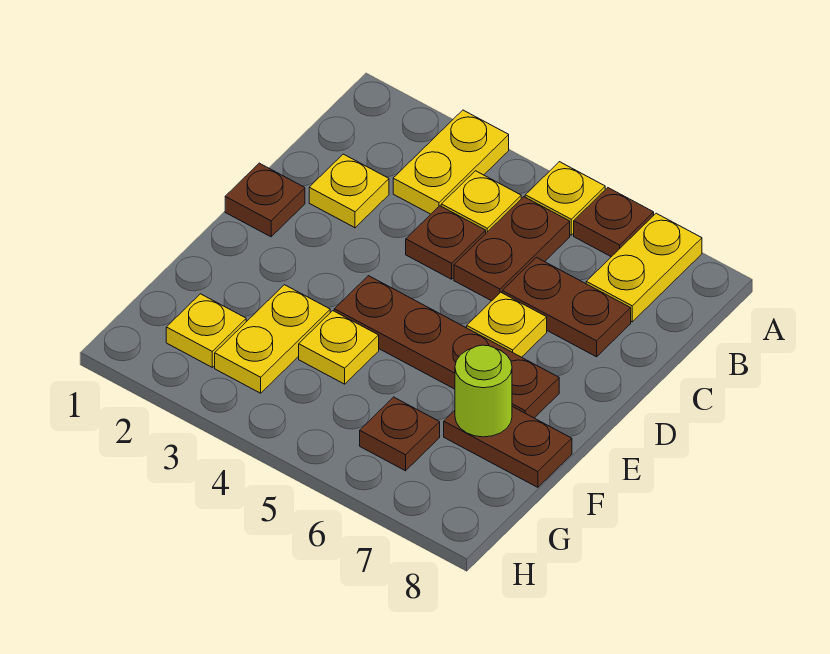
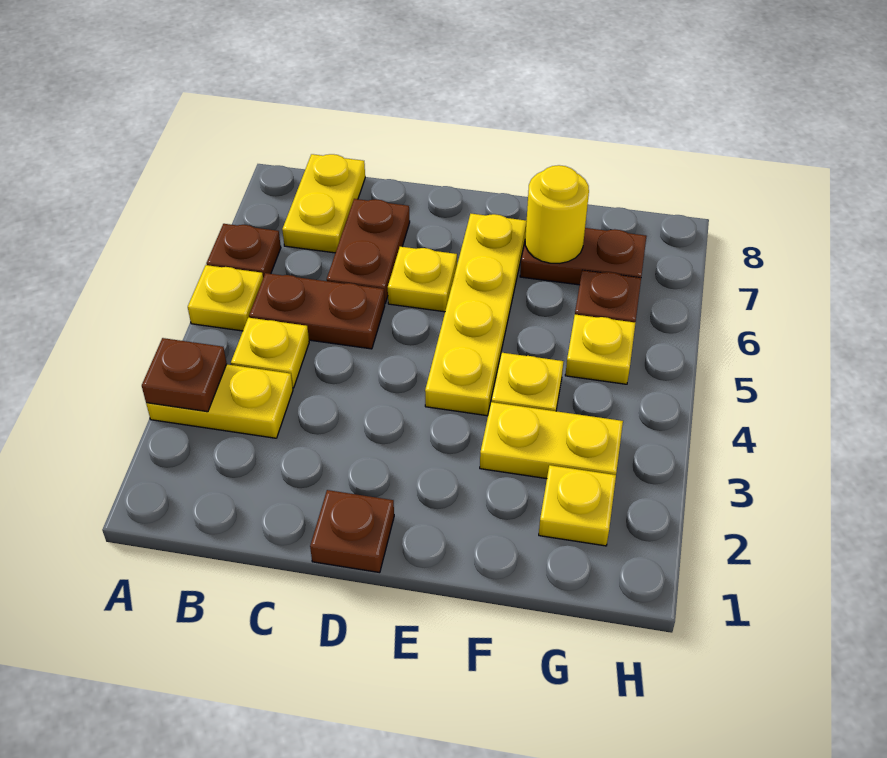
yellow plate A7:B7 level 1 -> yellow plate B7:B8 level 1
yellow plate C2 level 1 -> yellow plate G5 level 1
brown plate C4 level 1 -> brown plate A3 level 2
brown plate E4:E7 level 1 -> yellow plate E4:E7 level 1
brown plate F7:F8 level 1 -> brown plate F7:G7 level 1
lime round brick F7 level 2 -> yellow round brick F7 level 2

